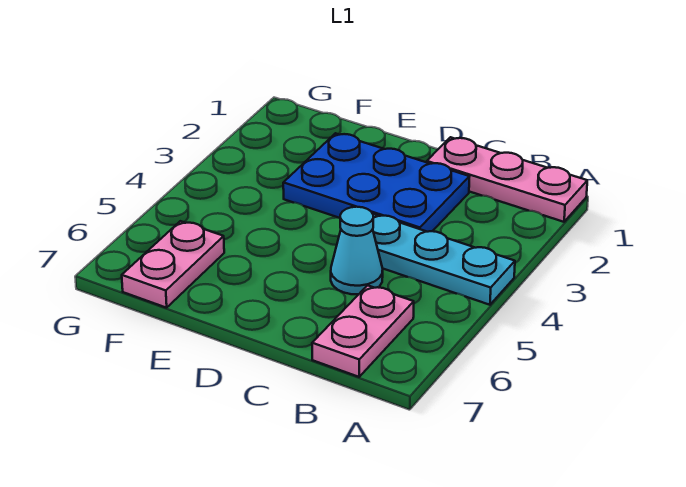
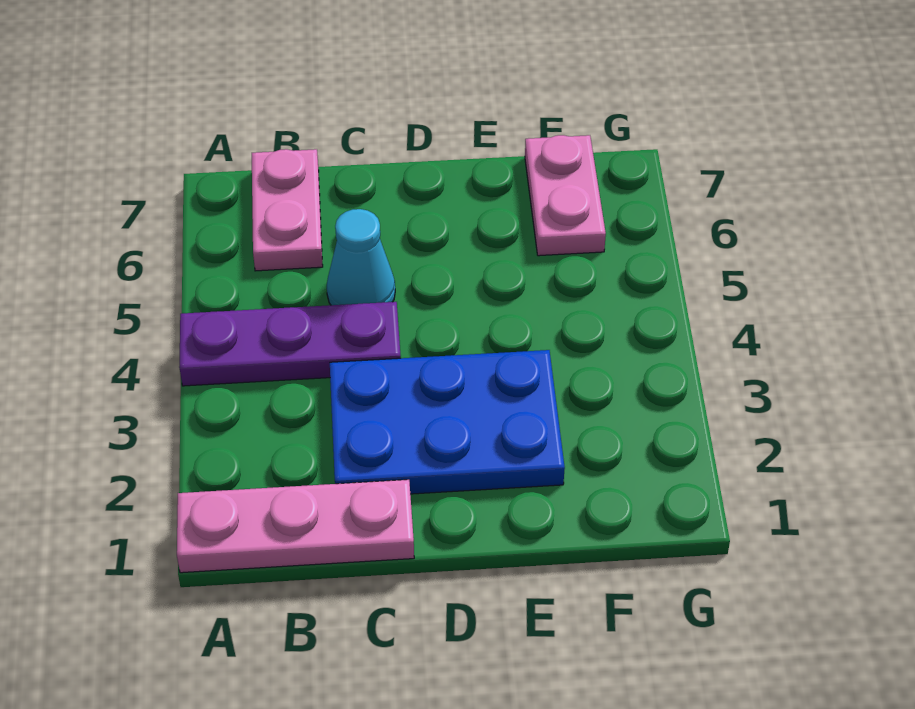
cyan plate A4:C4 level 1 -> purple plate A4:C4 level 1

